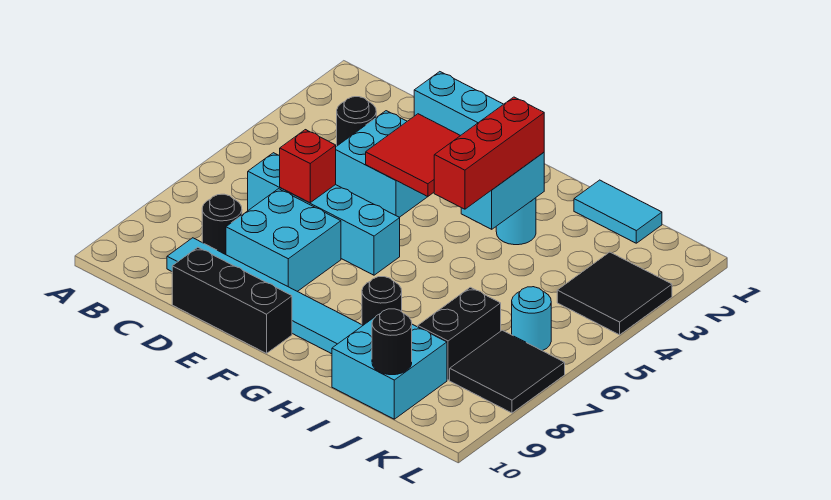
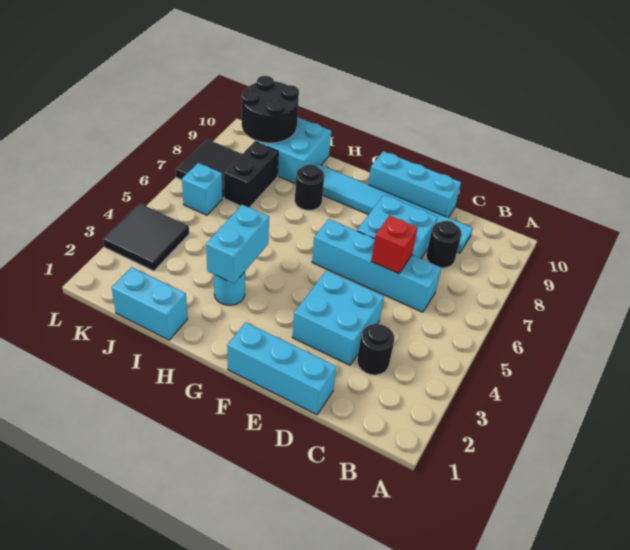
black brick D10:F10 level 1 -> cyan brick D10:F10 level 1
red tile E3:F4 level 2 -> none
red brick H3:H5 level 3 -> none
cyan tile I1:J1 level 1 -> cyan brick I1:J1 level 1
black round brick J10 level 2 -> black round brick J9:K10 level 2
cyan round brick K6 level 1 -> cyan brick K6 level 1

